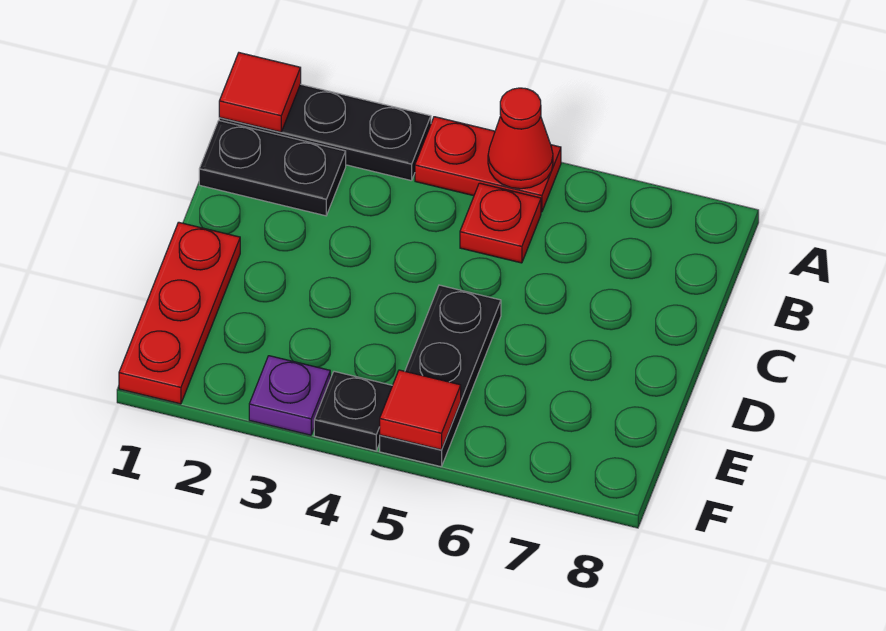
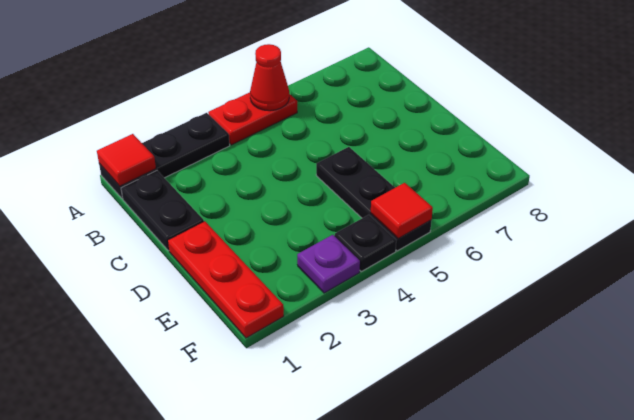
black plate B1:B2 level 1 -> black plate B1:C1 level 1
red plate B5 level 1 -> none

